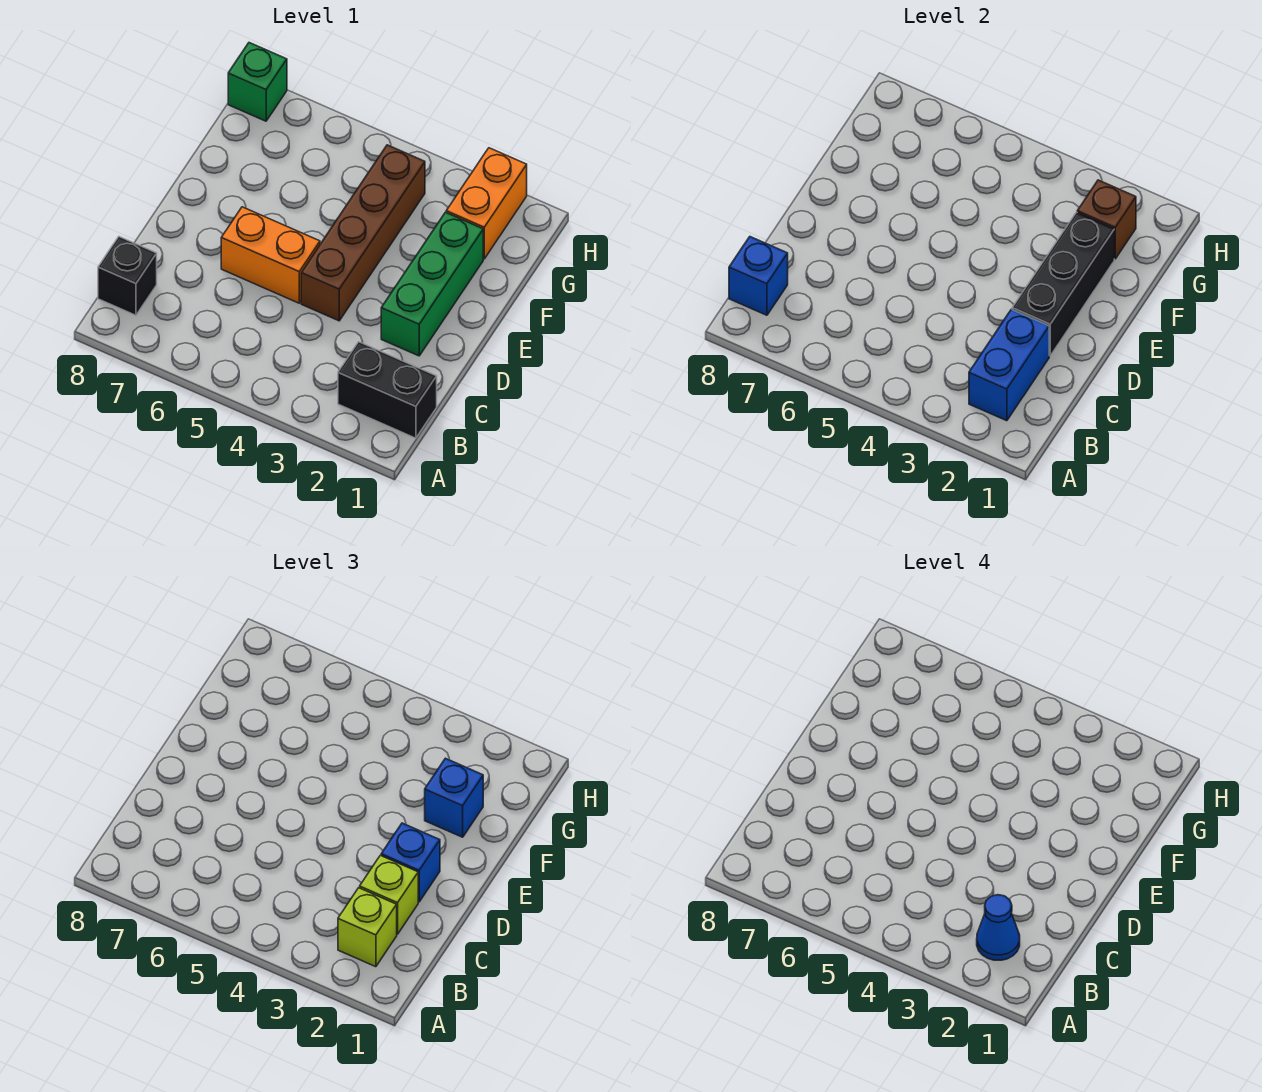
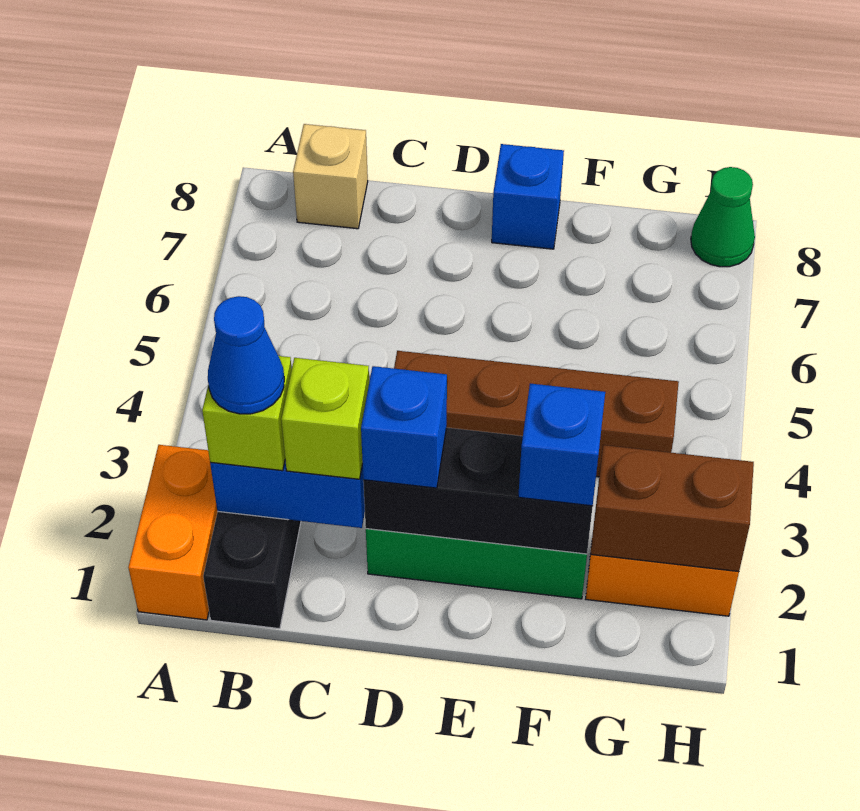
black brick B8 level 1 -> tan brick B8 level 1
blue brick B8 level 2 -> blue brick E8 level 1
orange brick D5:D6 level 1 -> orange brick A1:A2 level 1
brown brick G2 level 2 -> brown brick G2:H2 level 2
green brick H8 level 1 -> green cone H8 level 1

